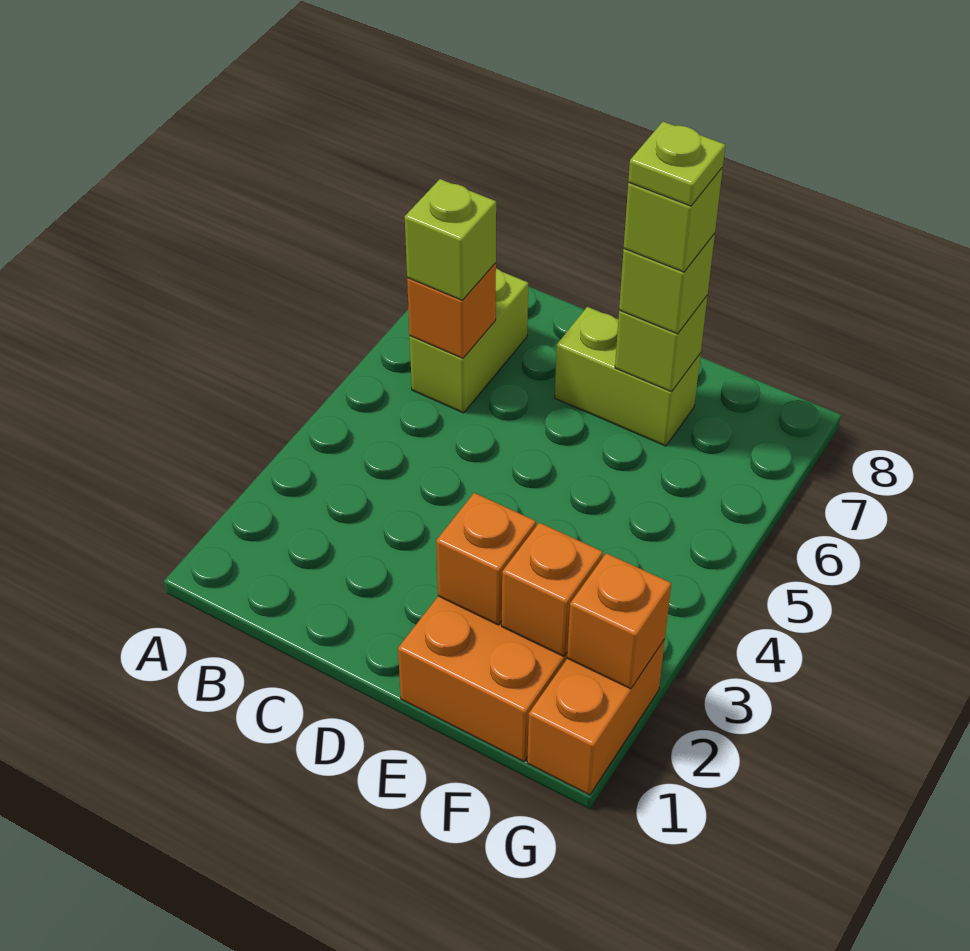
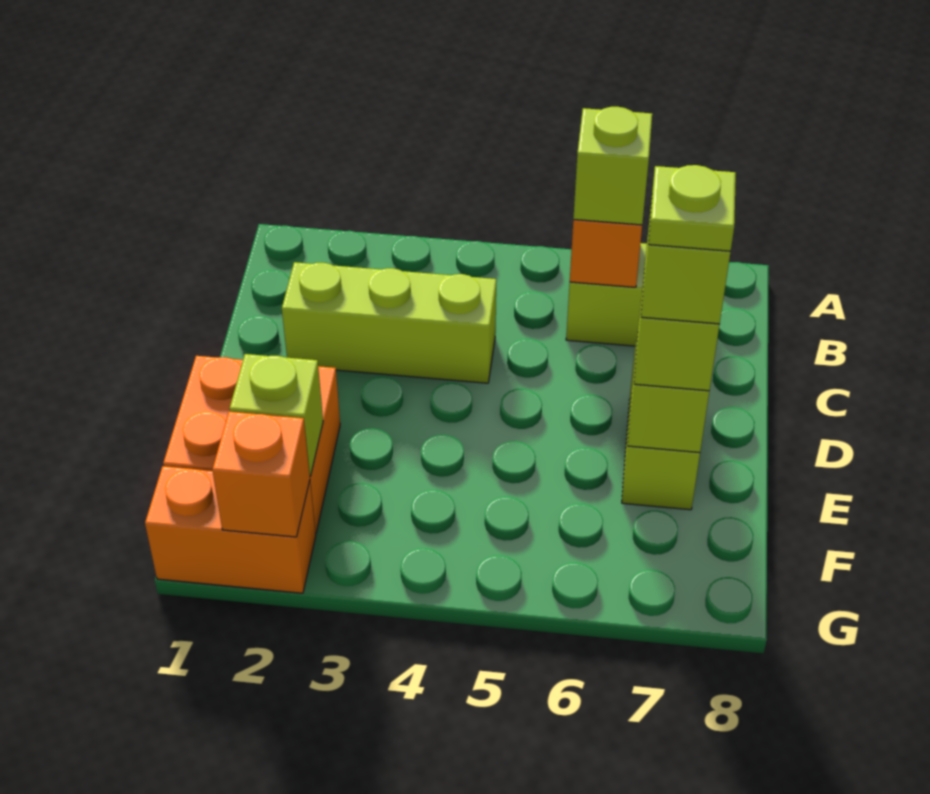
none -> lime brick C2:C4 level 1
orange brick E2 level 2 -> none
orange brick F2 level 2 -> lime brick F2 level 2

